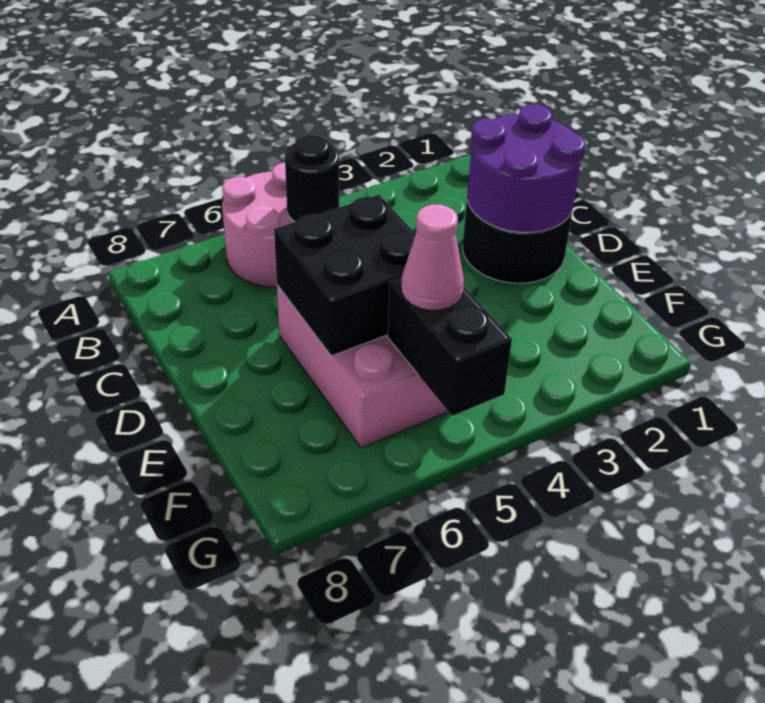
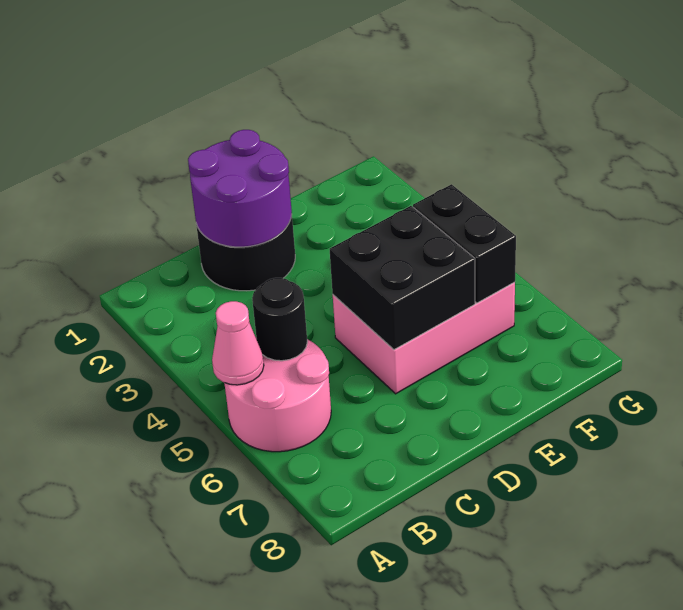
black brick F5:G5 level 2 -> black brick F5:F6 level 2
pink cone F5 level 3 -> pink cone A5 level 2

